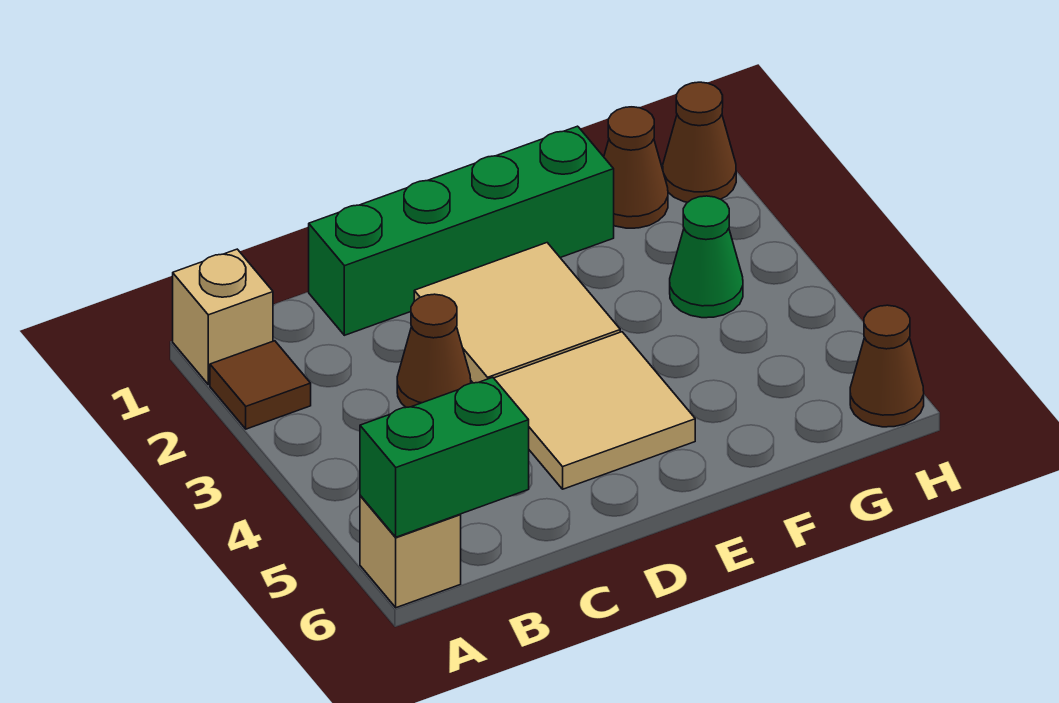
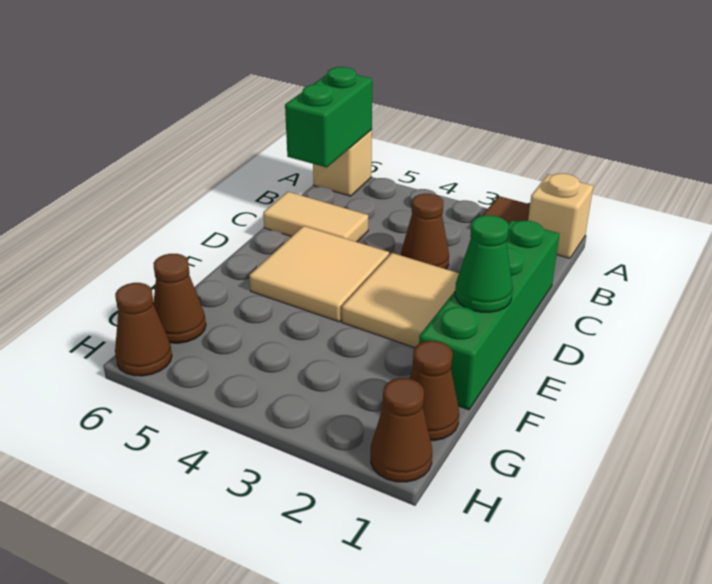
none -> tan tile C5:C6 level 1
green cone G3 level 1 -> green cone E1 level 2
none -> brown cone G6 level 1

